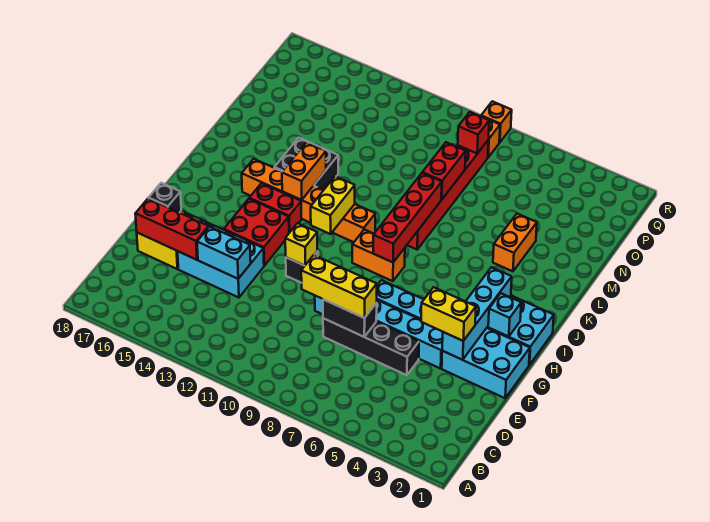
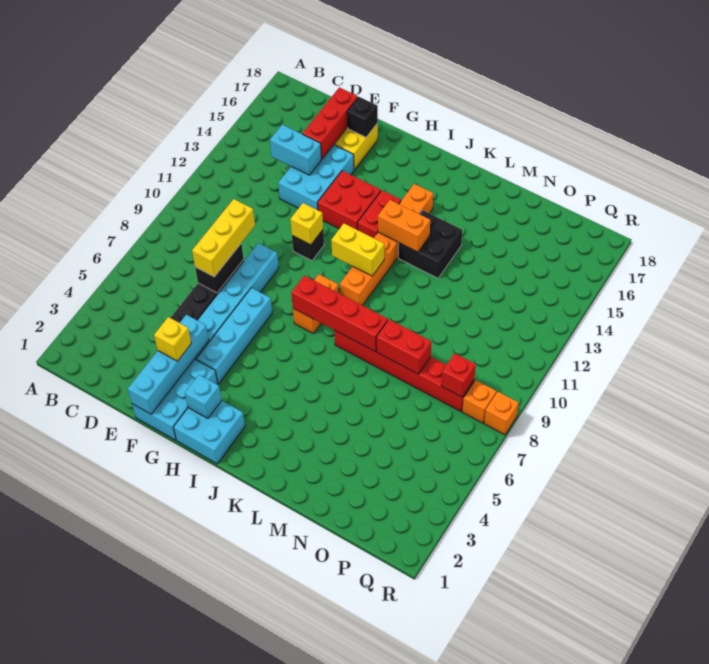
cyan brick E13:E14 level 2 -> cyan brick D14:E14 level 2
cyan brick F3:I3 level 2 -> cyan brick F1:F4 level 2
yellow brick F3:F4 level 3 -> yellow brick F3 level 3
orange brick L4:M4 level 1 -> none

